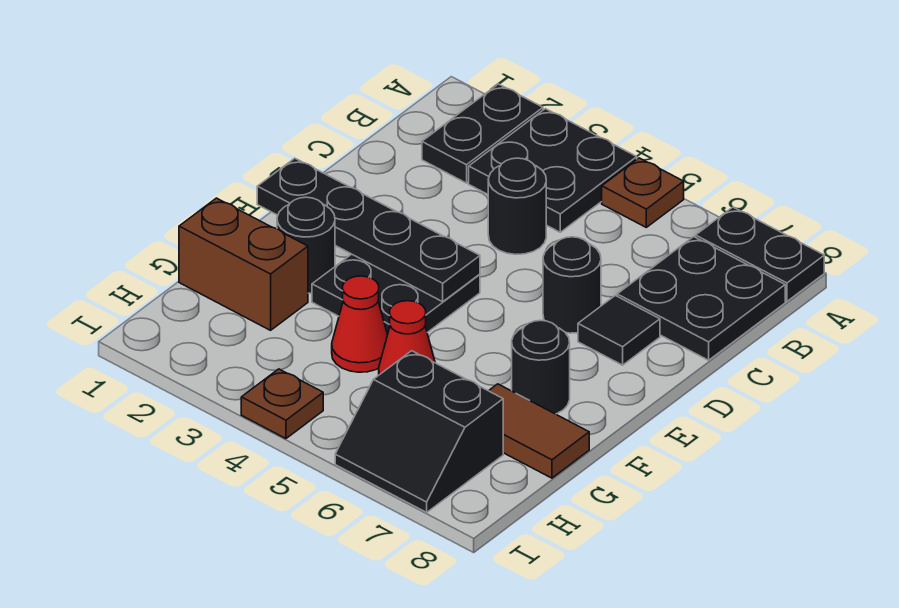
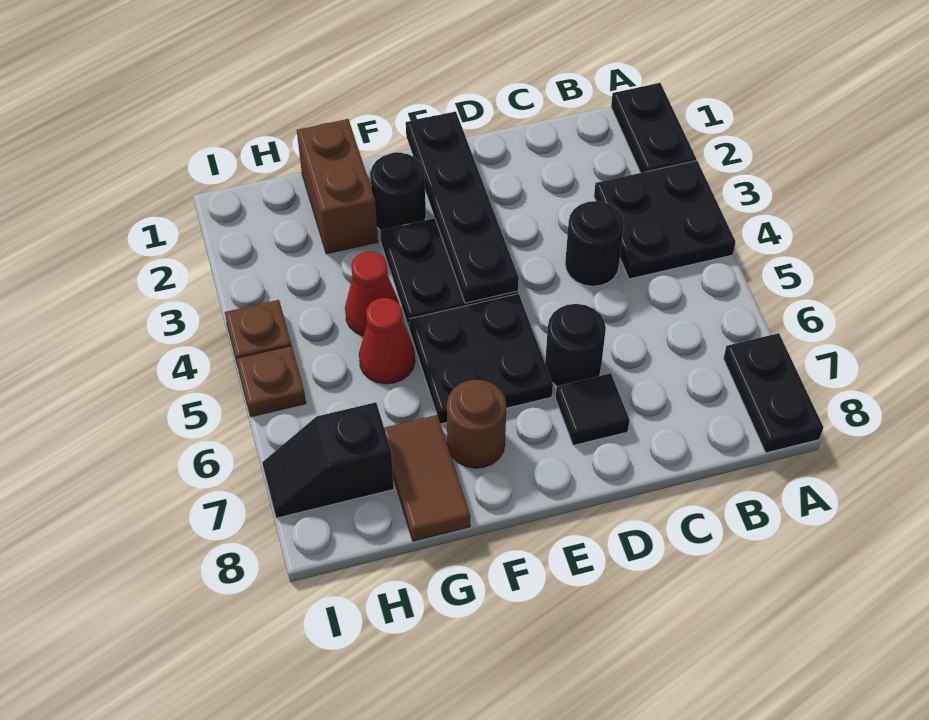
black plate A2:B2 level 1 -> black plate A1:A2 level 1
brown plate A5 level 1 -> brown plate I5 level 1
black plate B7:C8 level 1 -> black plate E5:F6 level 1
black round brick F7 level 1 -> brown round brick F7 level 1
black slope H6:I7 level 1 top H -> black slope H7:I7 level 1 top H

